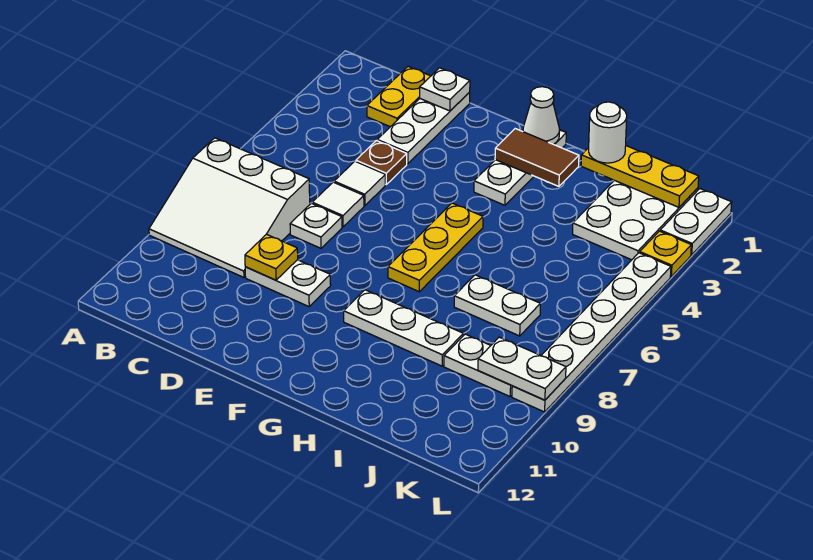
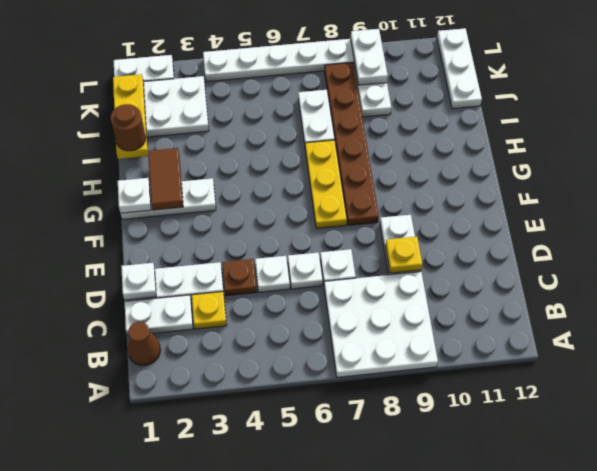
white slope A7:C9 level 1 top 7 -> white plate A7:C9 level 1
none -> brown cone B1 level 1
yellow plate C1:C2 level 1 -> white plate C1:C2 level 1
white tile D5 level 1 -> white plate D5 level 1
white tile D6 level 1 -> white plate D6 level 1
none -> brown plate F8:K8 level 1
white cone G1 level 2 -> white plate G1 level 2
yellow plate G5:G7 level 1 -> yellow plate F7:H7 level 1
white plate G9:I9 level 1 -> white plate J12:L12 level 1
white round brick I1 level 3 -> brown round brick I1 level 3
yellow plate L3 level 1 -> yellow plate C3 level 1

